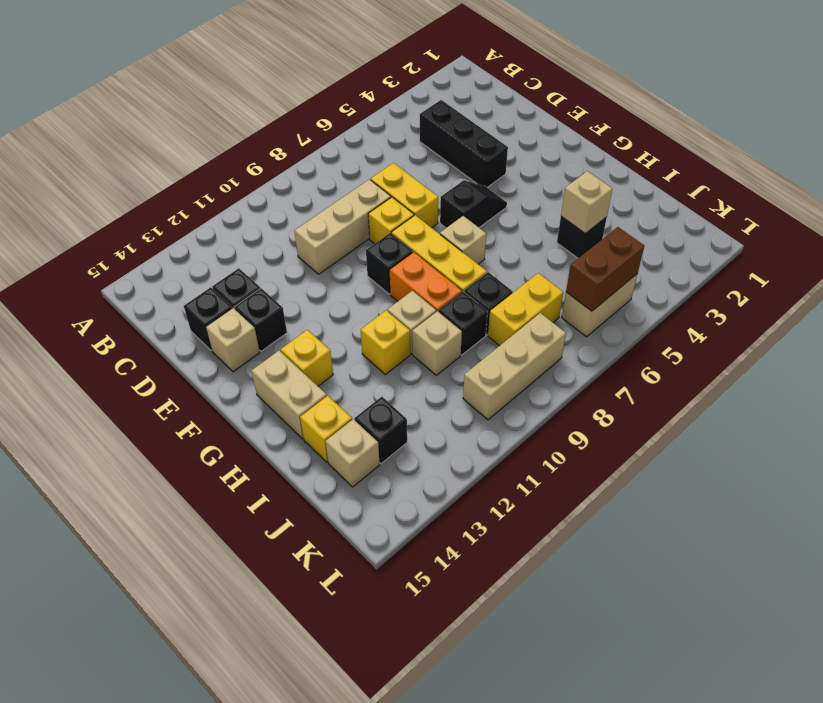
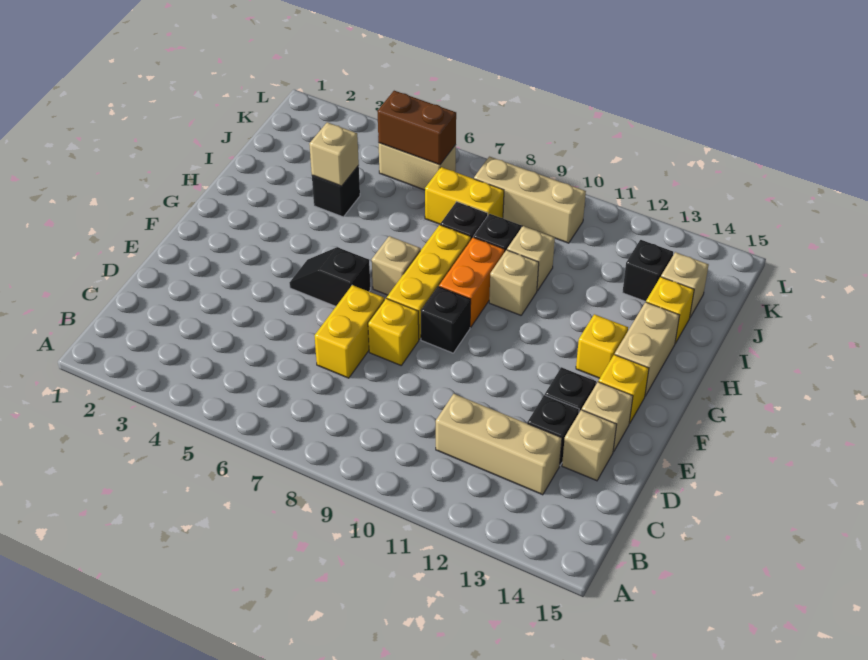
black brick C4:E4 level 1 -> none
tan brick D8:D10 level 1 -> tan brick C11:C13 level 1
black brick D14 level 1 -> tan brick D14 level 1
yellow brick H11 level 1 -> yellow brick F14 level 1

